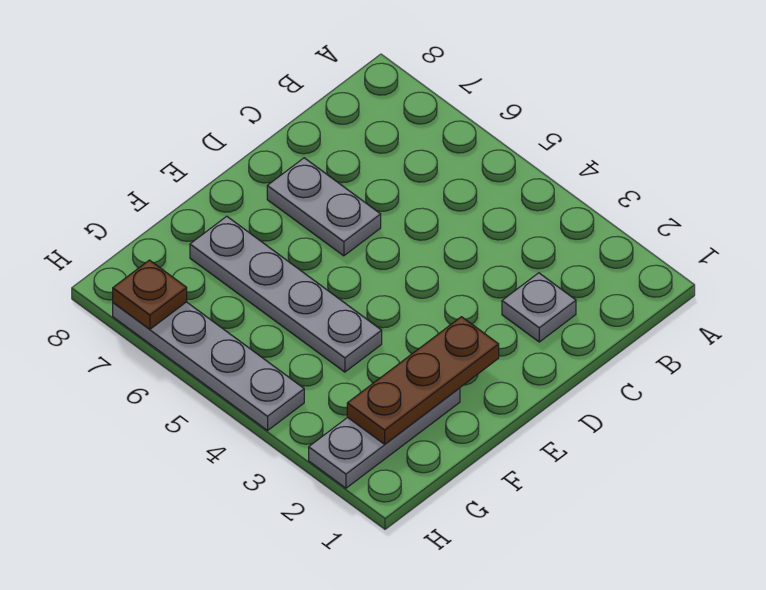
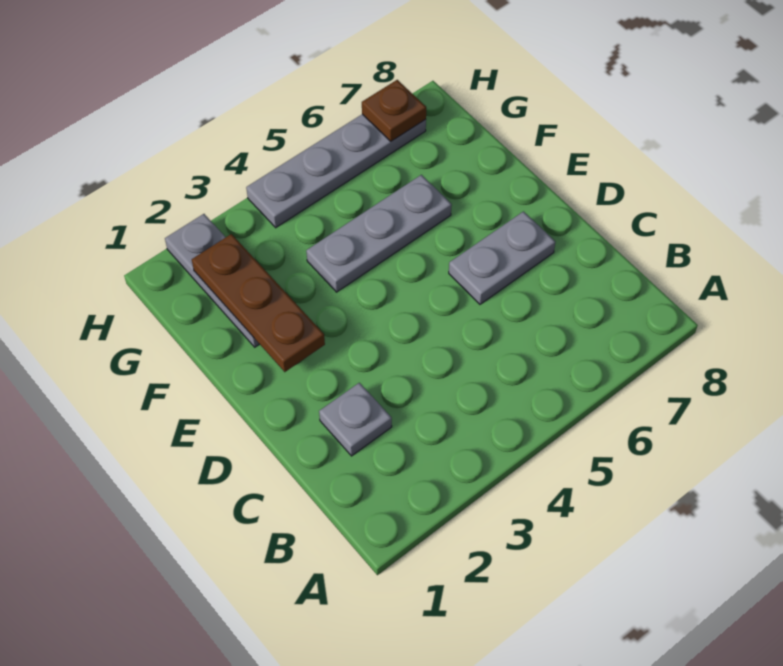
grey plate F4:F7 level 1 -> grey plate F4:F6 level 1

